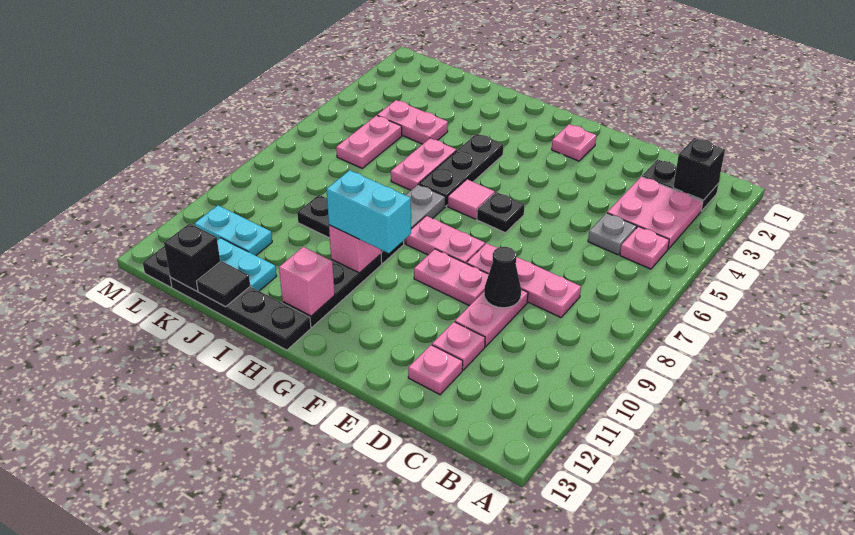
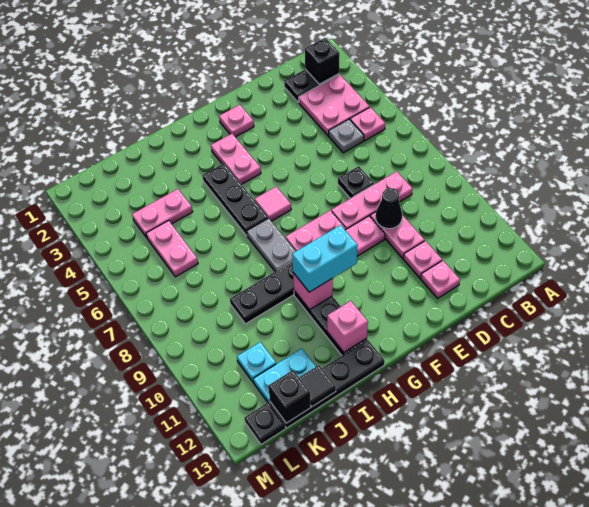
black plate F6 level 1 -> black plate D7 level 1
pink plate I5:I6 level 1 -> pink plate G3:G4 level 1
cyan plate K11:L11 level 1 -> cyan plate K11 level 1

